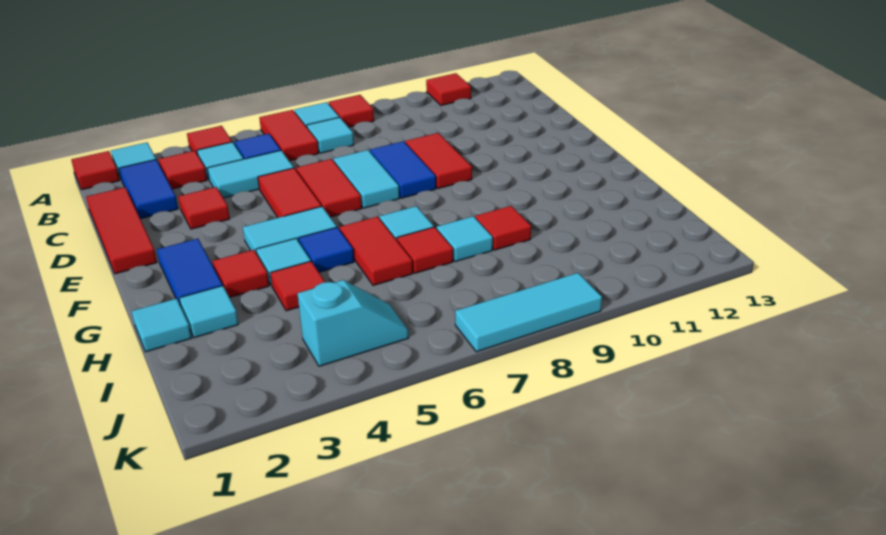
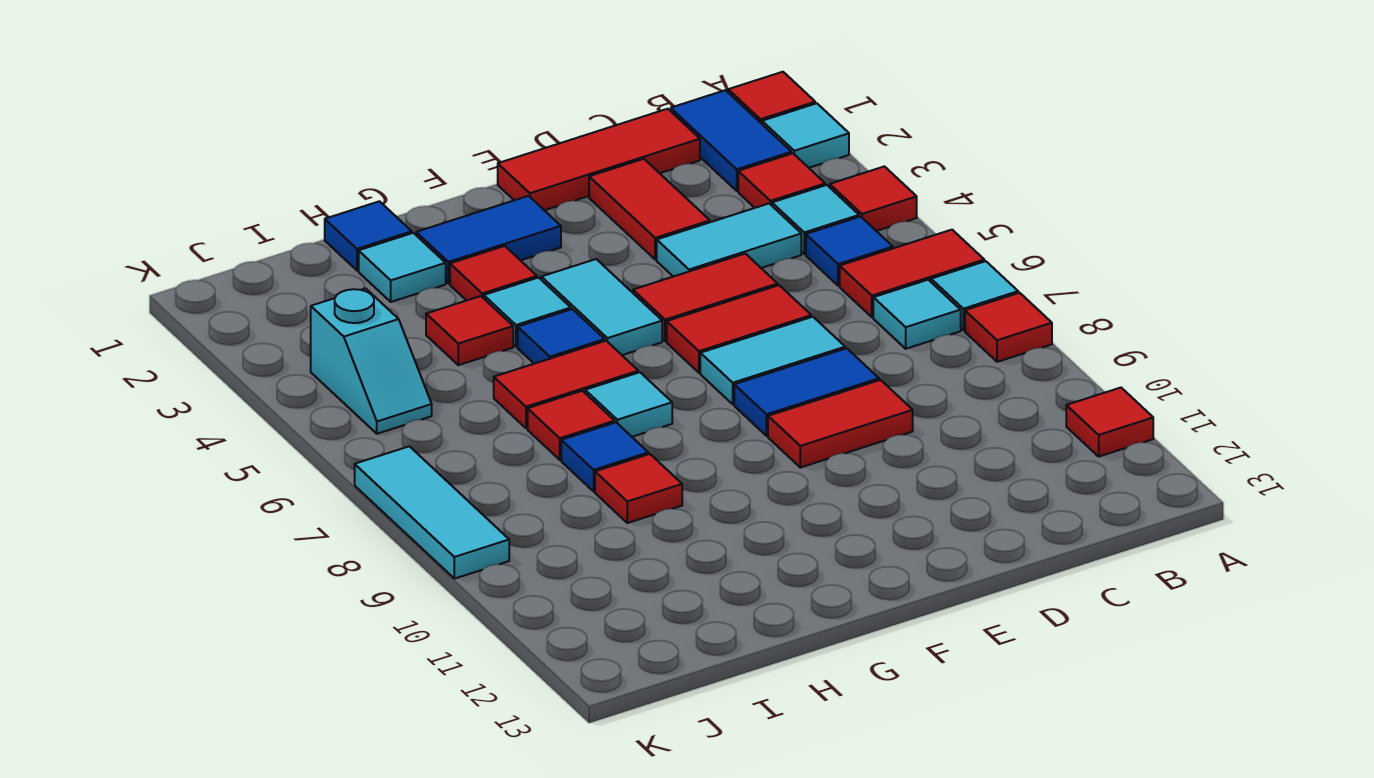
blue tile B2:C2 level 1 -> blue tile B1:B2 level 1
cyan tile C4:C5 level 1 -> cyan tile C4:D4 level 1
red tile D3 level 1 -> red tile D2:D3 level 1
cyan tile H1 level 1 -> blue tile H1 level 1
cyan tile H8 level 1 -> blue tile H8 level 1

